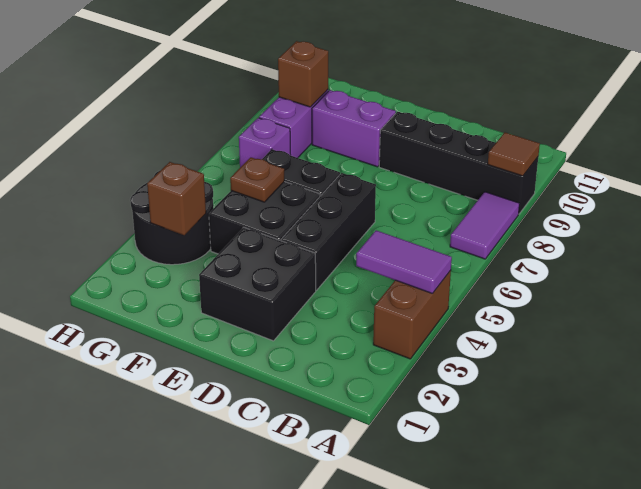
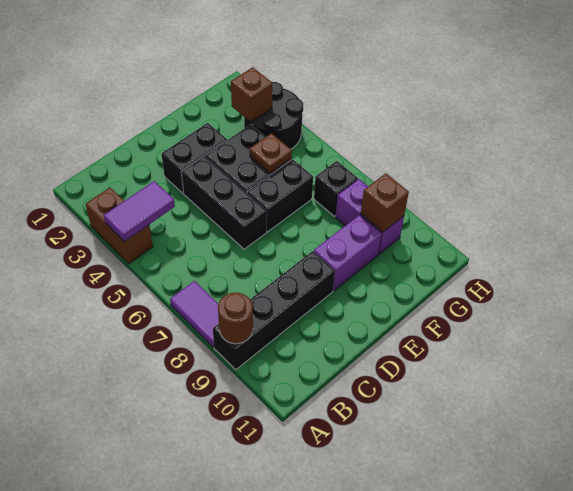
brown tile A9 level 2 -> brown round brick A9 level 2
black brick D2:E3 level 1 -> black brick D3:E3 level 1
purple brick G7 level 1 -> black brick G7 level 1

